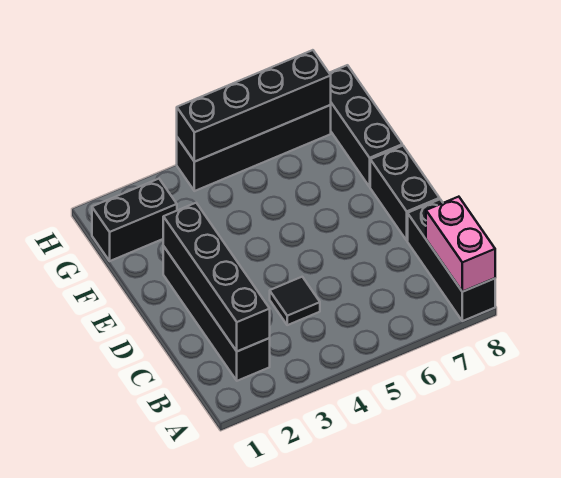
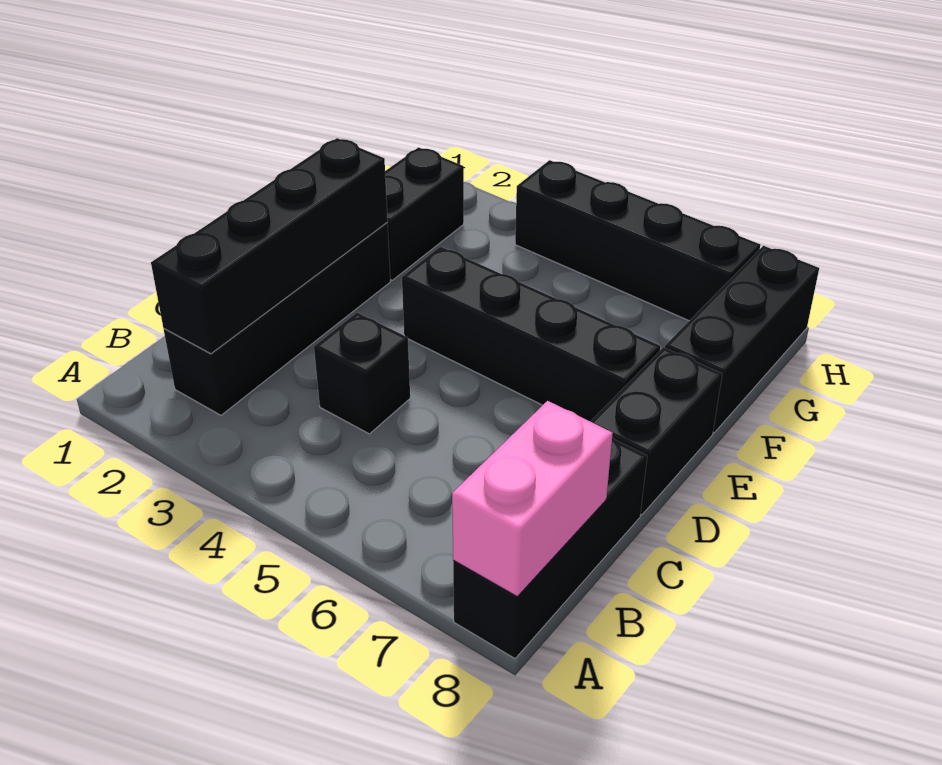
black tile C4 level 1 -> black brick C4 level 1
black brick G1:G2 level 1 -> black brick F2:G2 level 1
black brick H4:H7 level 2 -> black brick E4:E7 level 1

